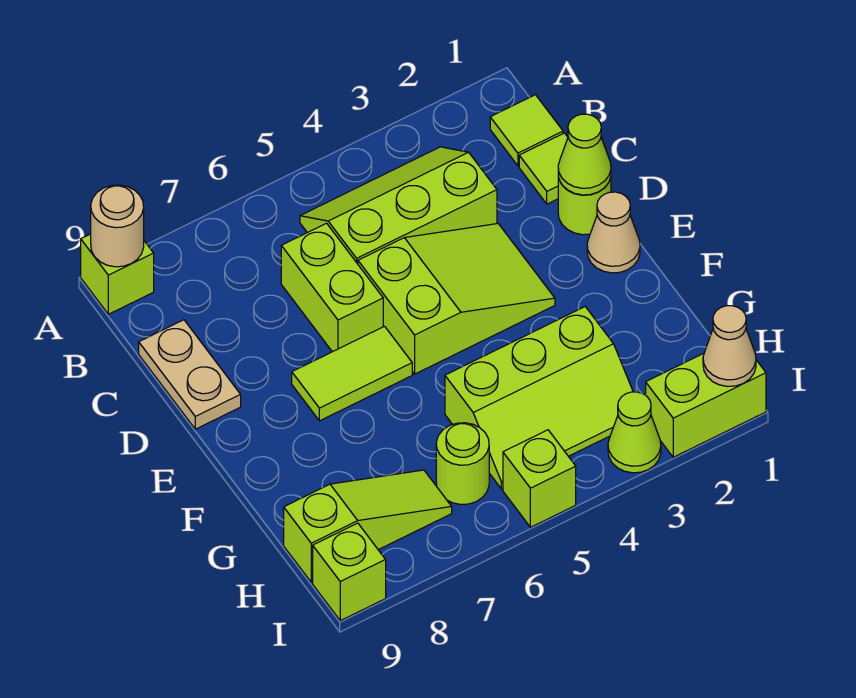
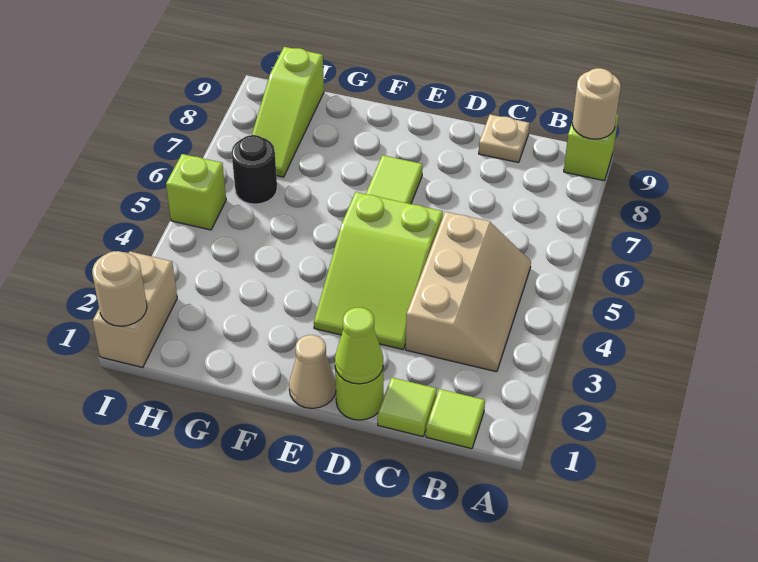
lime slope B3:C5 level 1 top C -> tan slope B3:C5 level 1 top C
lime brick C6:D6 level 1 -> none
tan plate C9:D9 level 1 -> tan plate C9 level 1
lime slope G3:H5 level 1 top G -> none
lime round brick H6 level 1 -> black round brick H6 level 1
lime brick I1:I2 level 1 -> tan brick I1:I2 level 1
tan cone I1 level 2 -> tan round brick I1 level 2
lime cone I3 level 1 -> none
lime brick I9 level 1 -> none

